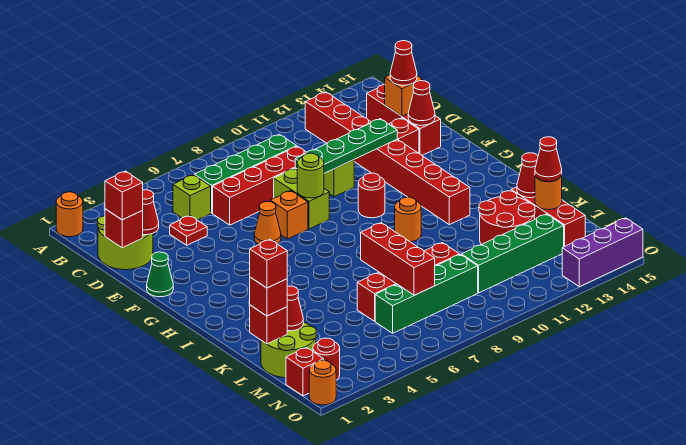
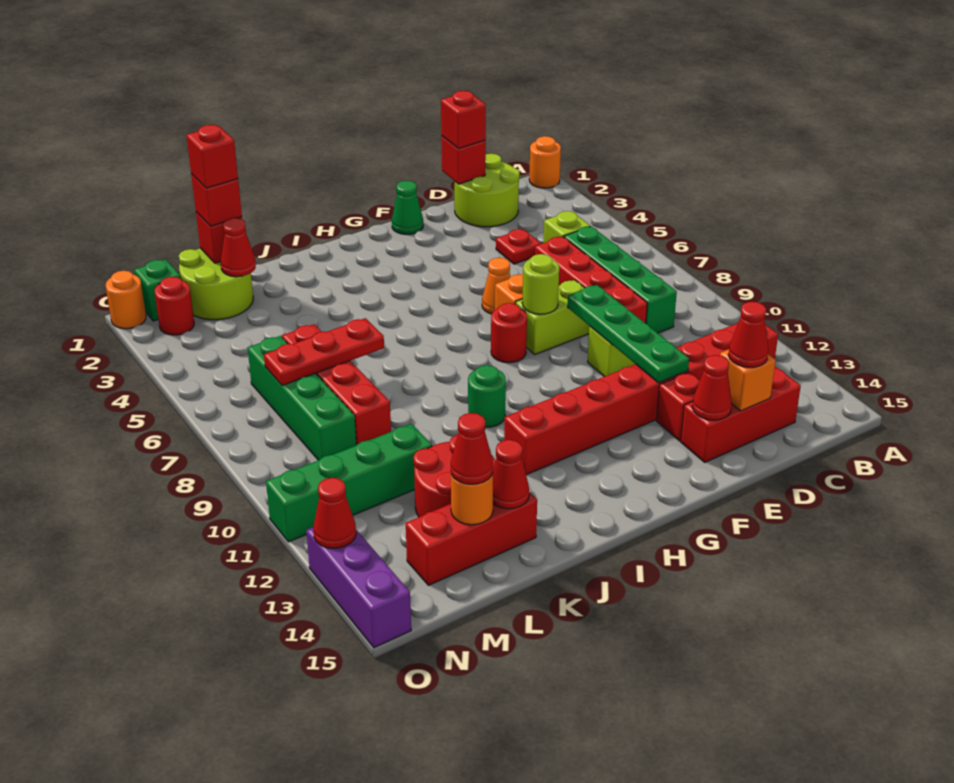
red cone D2 level 2 -> red cone O13 level 2
red round brick G10 level 1 -> red round brick G8 level 1
orange round brick I10 level 1 -> green round brick I10 level 1
red brick K7:M7 level 2 -> red plate K7:M7 level 2
green brick M10:M13 level 1 -> green brick L11:O11 level 1
red brick N1 level 1 -> green brick N1 level 1

